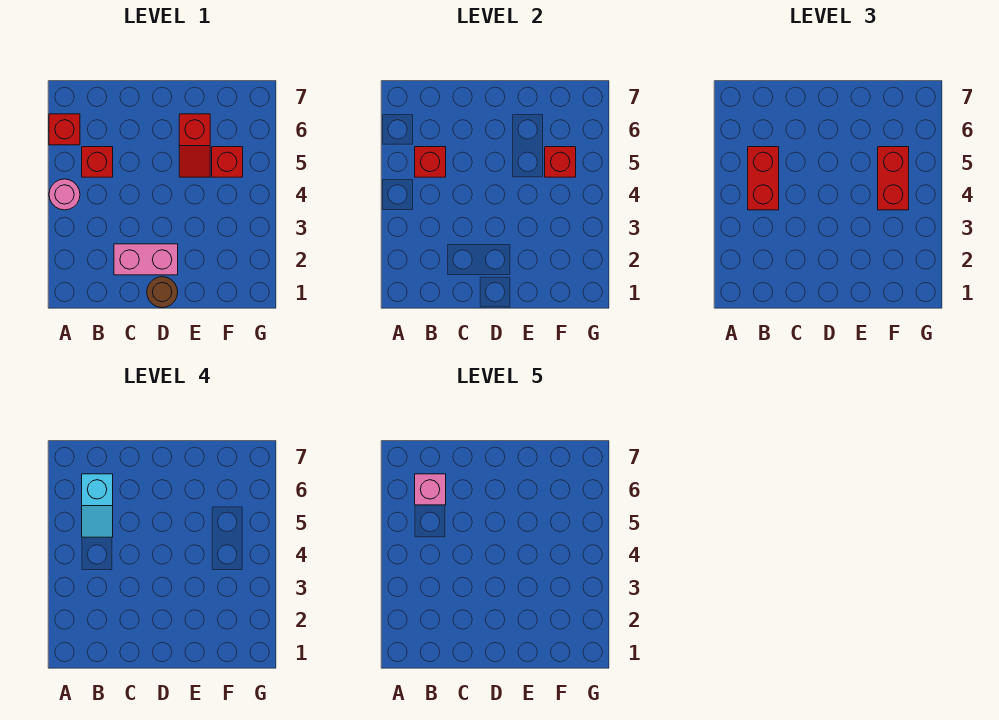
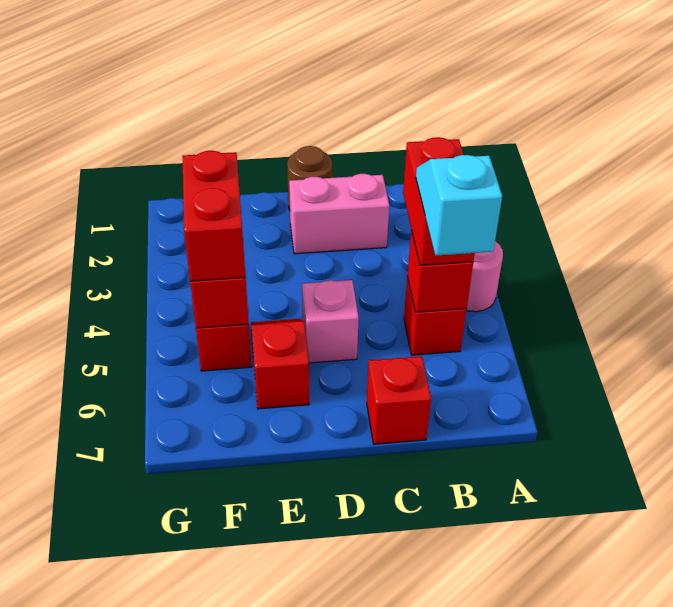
red brick A6 level 1 -> red brick C7 level 1
pink brick B6 level 5 -> pink brick D5 level 1

